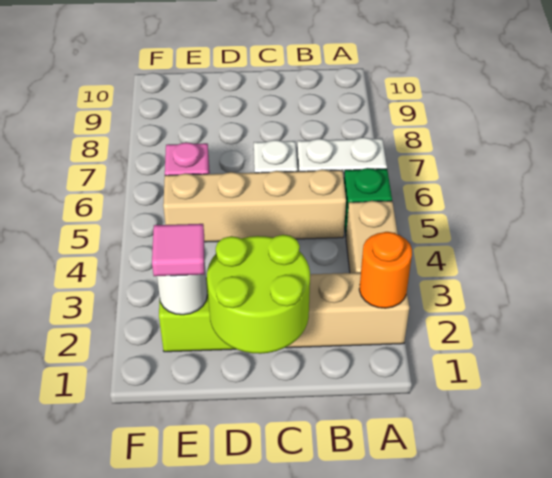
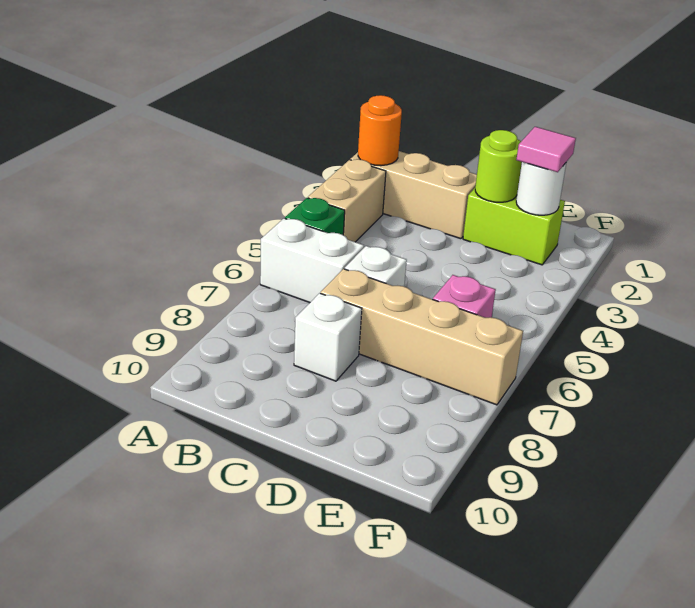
tan brick B5:E5 level 1 -> tan brick C7:F7 level 1
lime round brick C1:D2 level 2 -> lime round brick D2 level 2
none -> white brick C8 level 1

